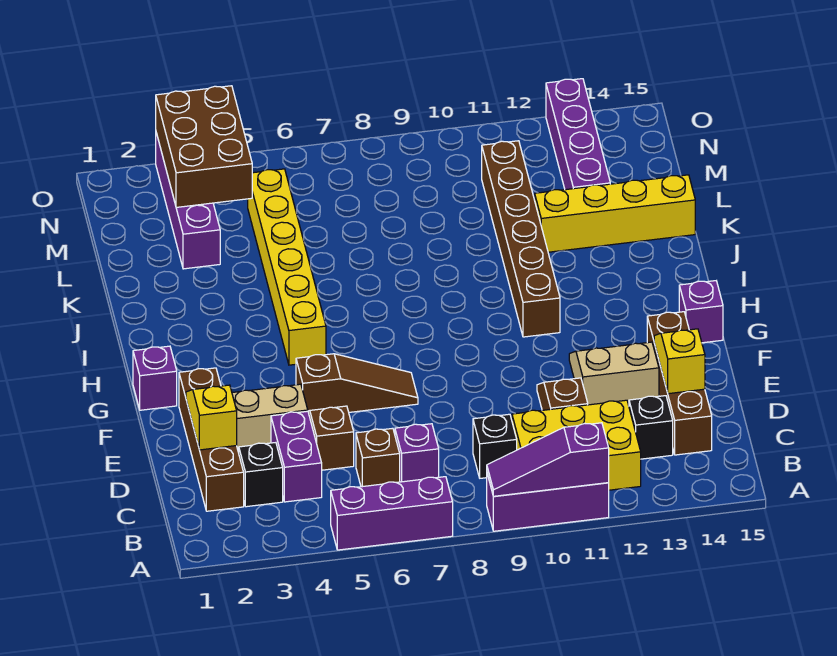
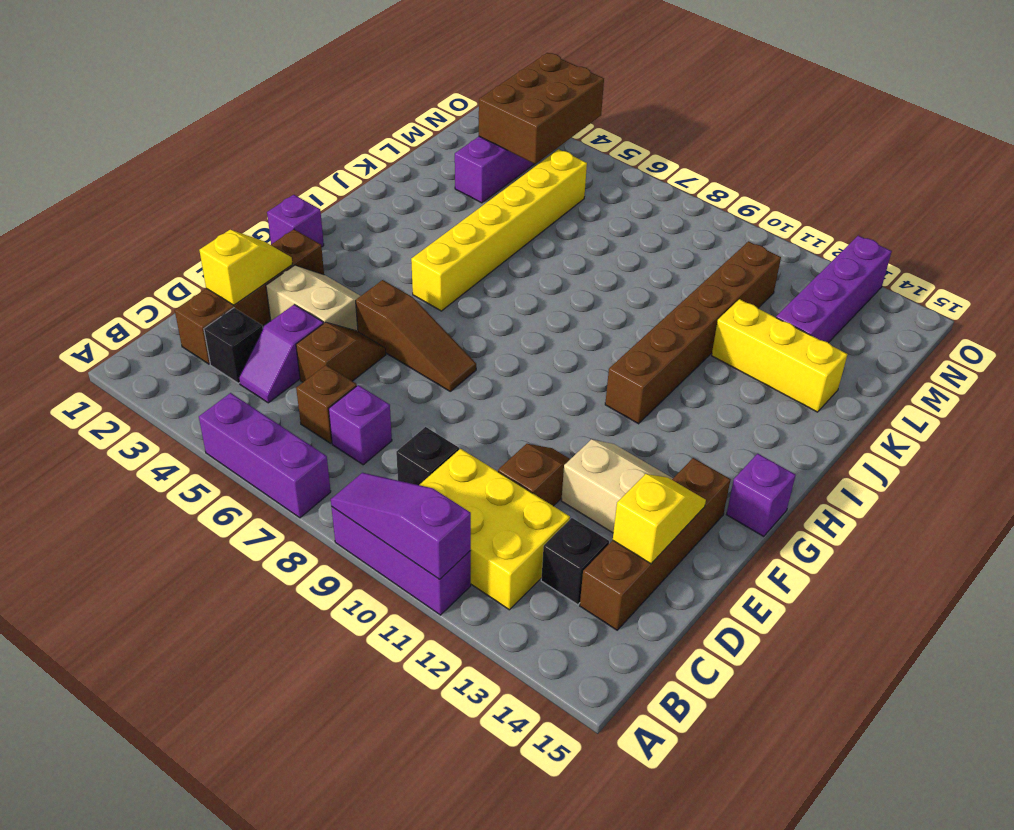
purple brick C4:D4 level 1 -> purple slope C4:D4 level 1 top D
yellow brick K12:K15 level 1 -> yellow brick K12:K14 level 1

